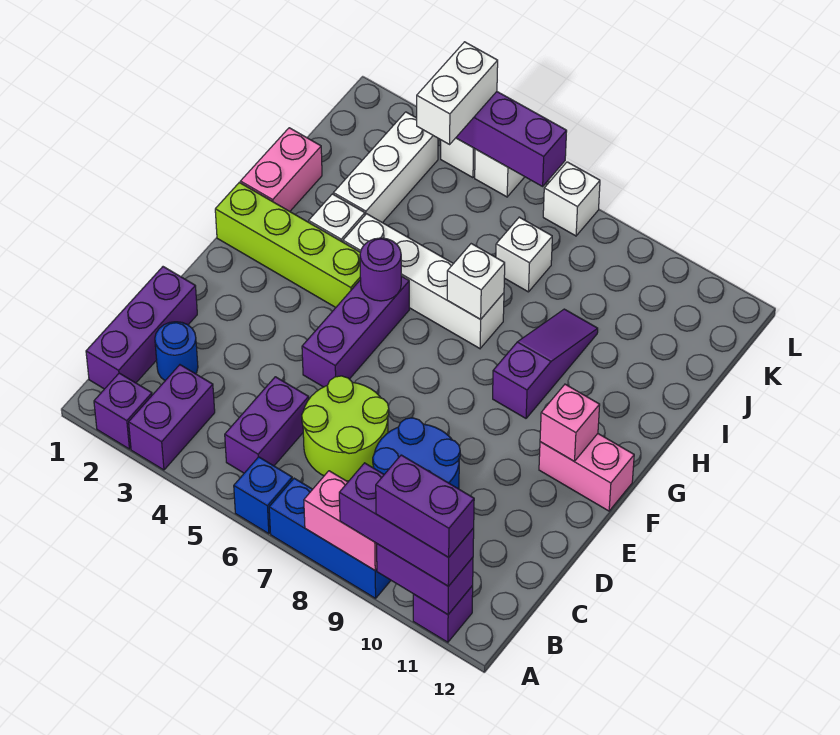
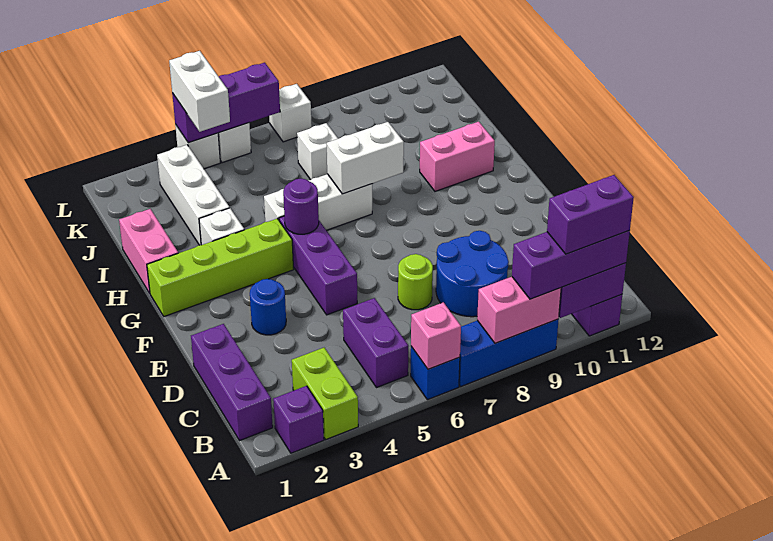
purple brick A3:B3 level 1 -> lime brick A3:B3 level 1
blue round brick C2 level 1 -> blue round brick E3 level 1
lime round brick C6:D7 level 1 -> lime round brick D7 level 1
pink brick F11:F12 level 1 -> pink brick H10:H11 level 1
pink brick F11 level 2 -> pink brick A6 level 2
purple slope G9:I9 level 1 top G -> none
white brick H4:H7 level 1 -> white brick H5:H7 level 1
white brick H7 level 2 -> white brick H7:H8 level 2

